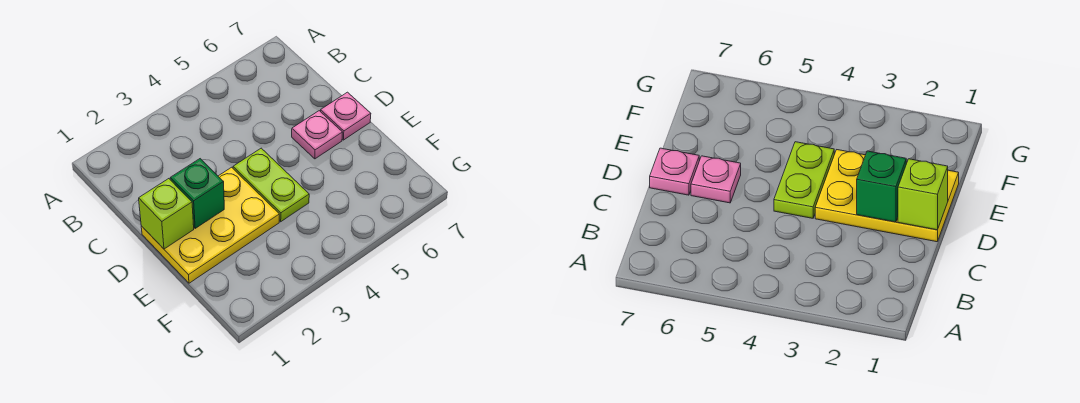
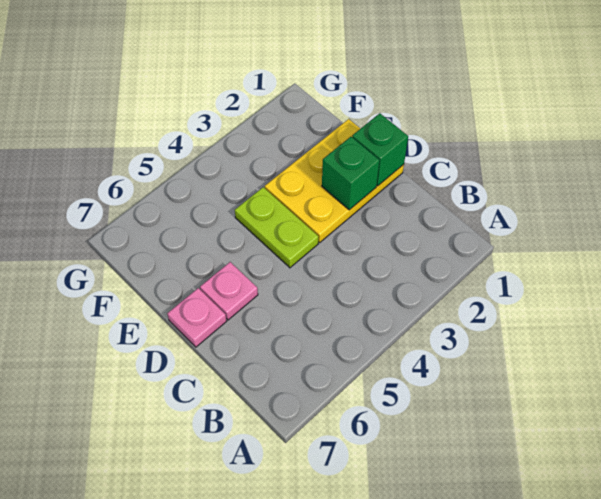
lime brick D1 level 2 -> green brick D1 level 2

